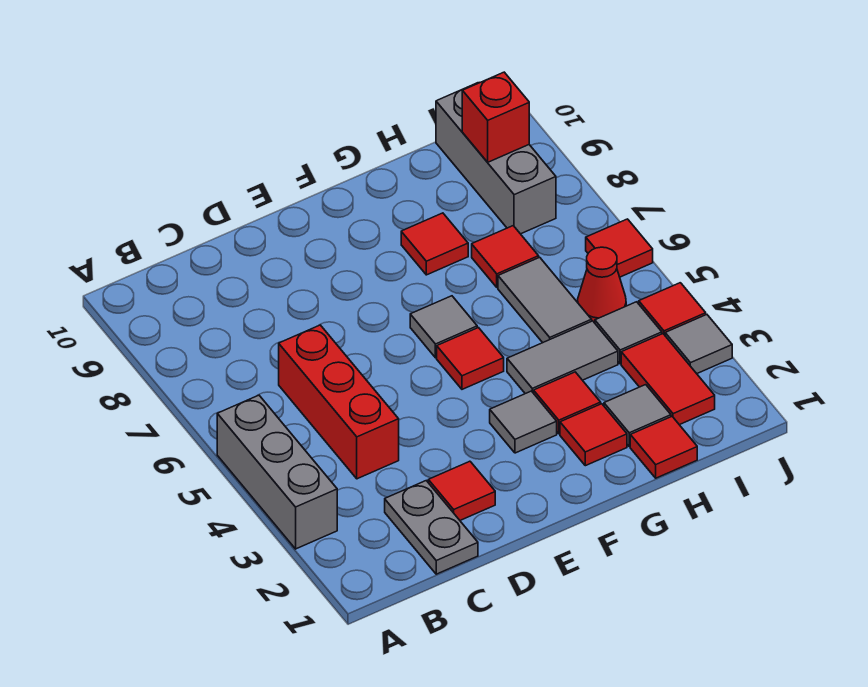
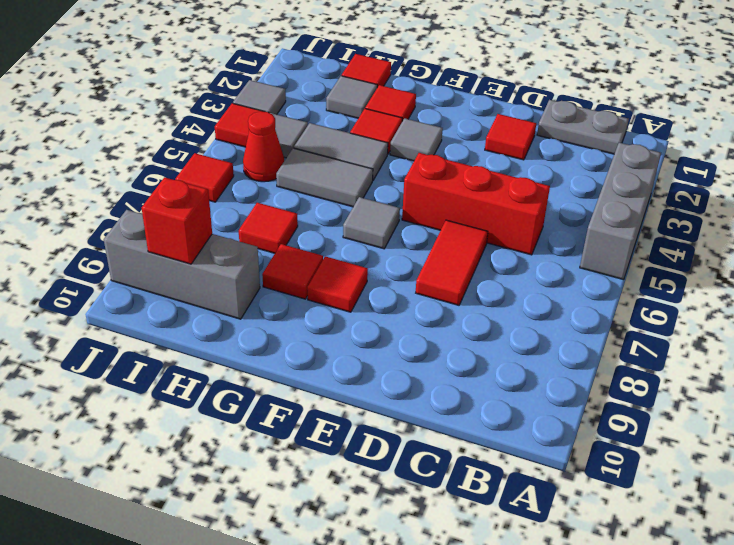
grey plate C1:C2 level 1 -> grey plate B1:C1 level 1
red brick C4:C6 level 1 -> red brick C5:E5 level 1
red tile F5 level 1 -> red tile F8 level 1
grey tile H5:H6 level 1 -> grey tile G5:H5 level 1
red tile I2:I3 level 1 -> red tile D6:D7 level 1
grey brick I8:I10 level 1 -> grey brick H9:J9 level 1

